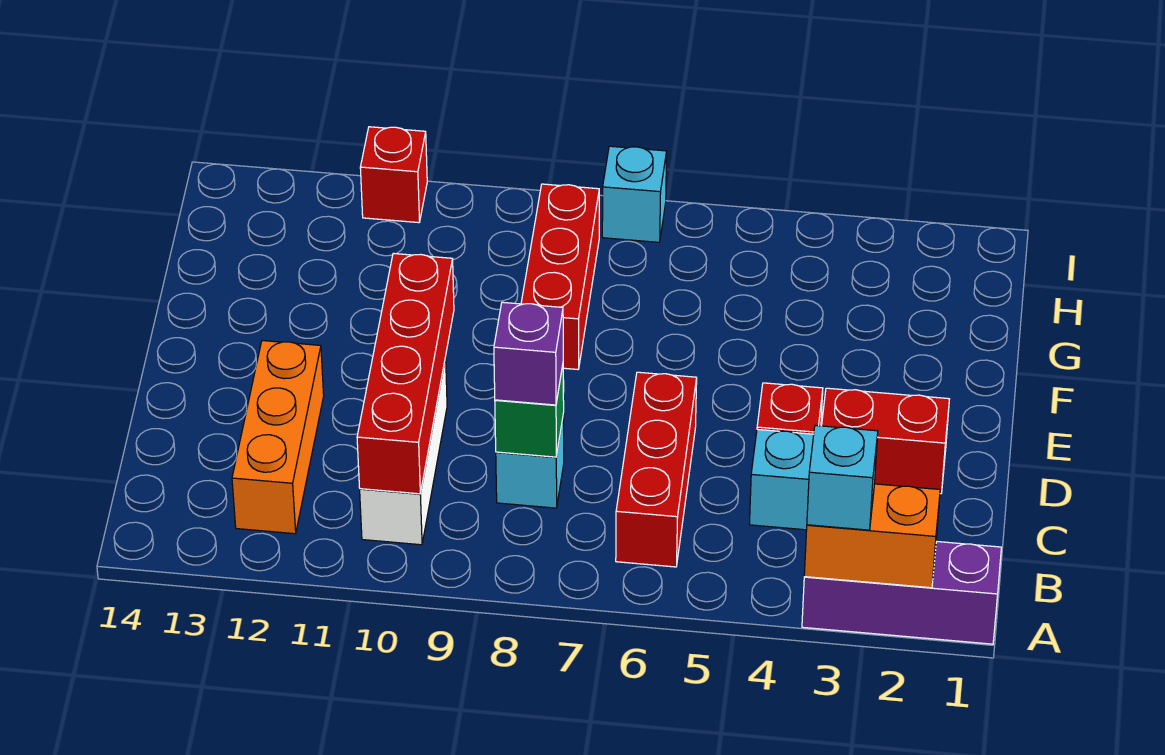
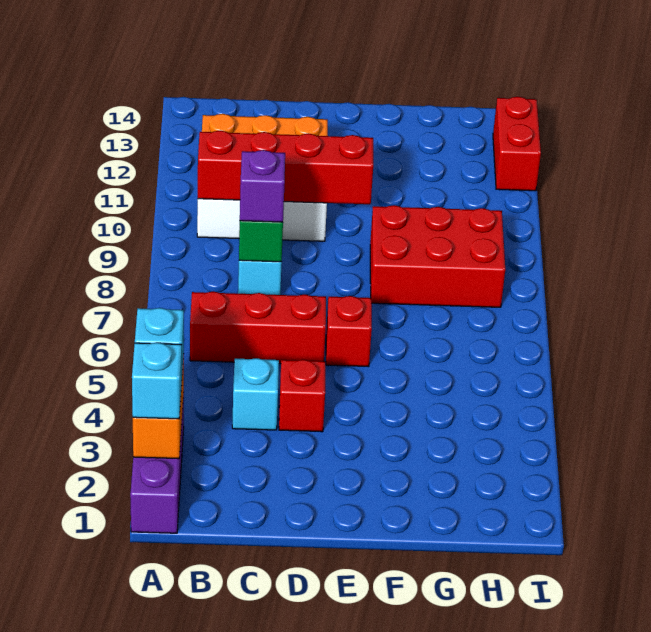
red brick D2:D3 level 1 -> red brick I12:I13 level 1
red brick F8:H8 level 1 -> red brick F8:H9 level 1
cyan brick I7 level 1 -> cyan brick A2 level 3
red brick I11 level 1 -> red brick E6 level 1

